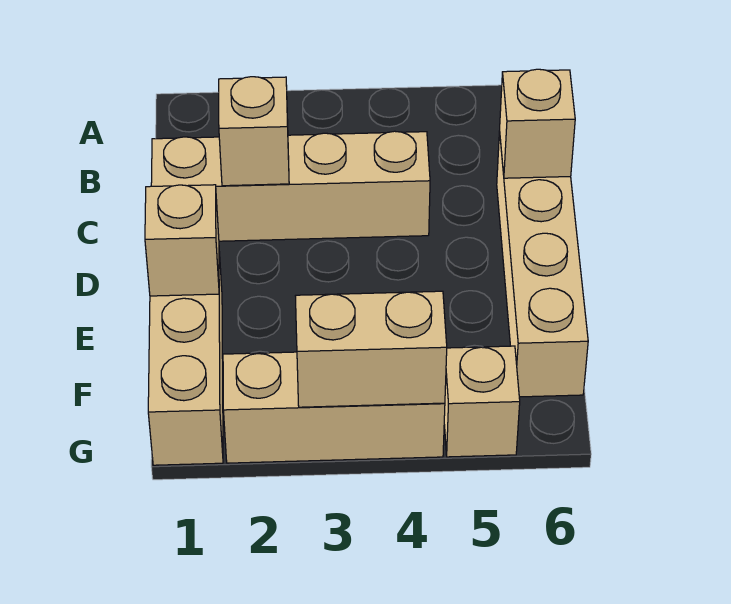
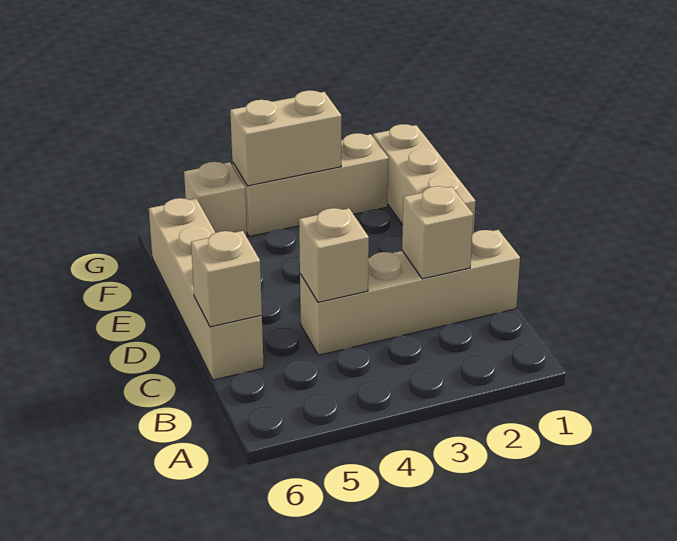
tan brick E1 level 2 -> tan brick C4 level 2

